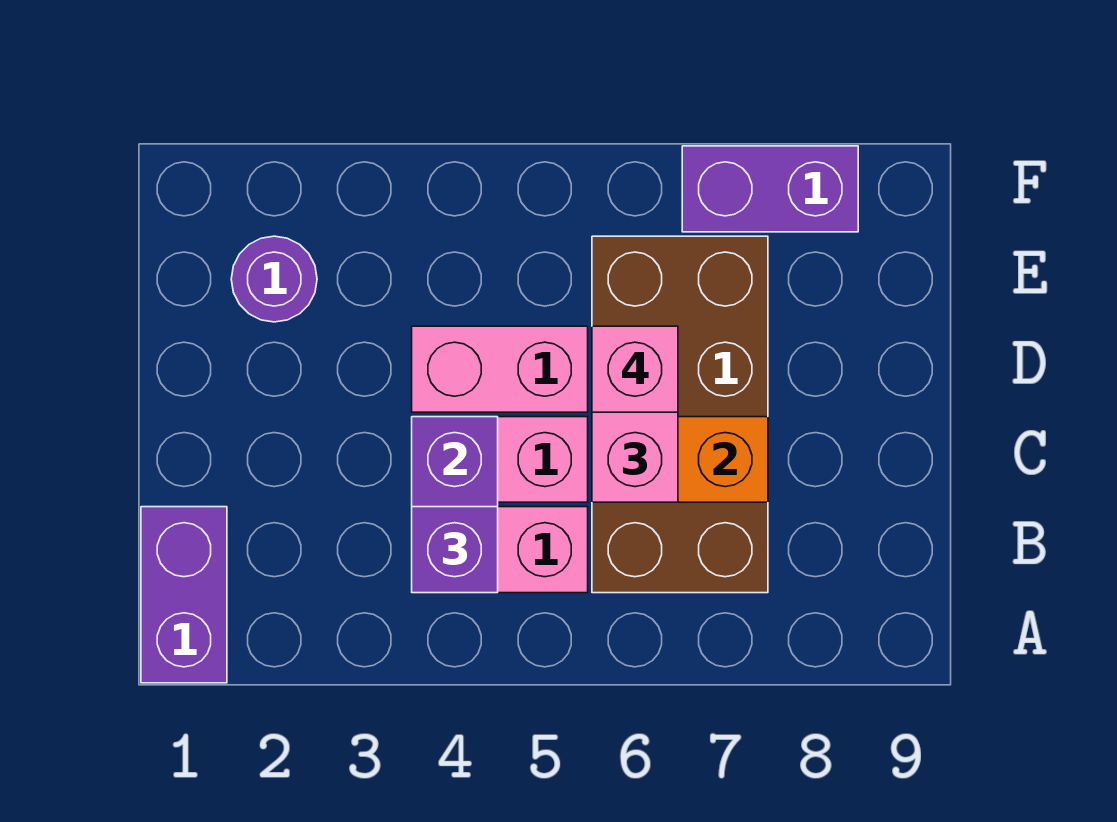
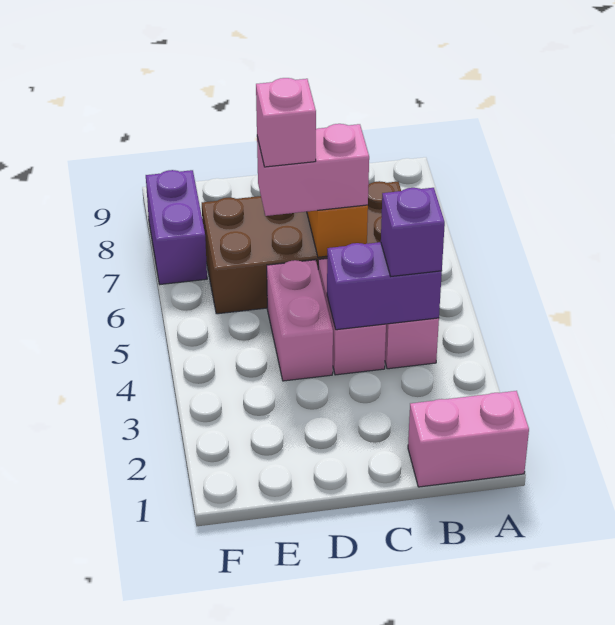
purple brick A1:B1 level 1 -> pink brick A1:B1 level 1
purple round brick E2 level 1 -> none

